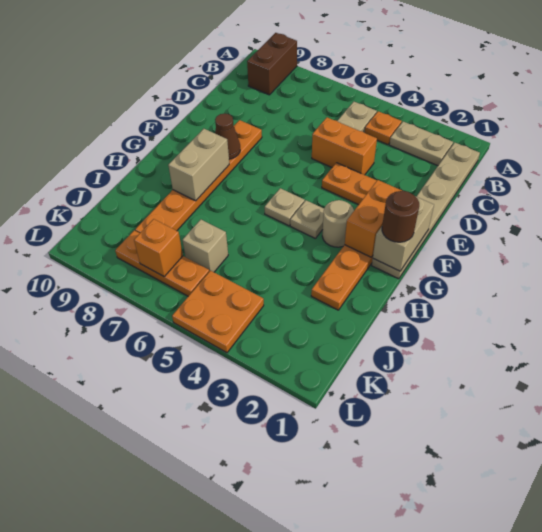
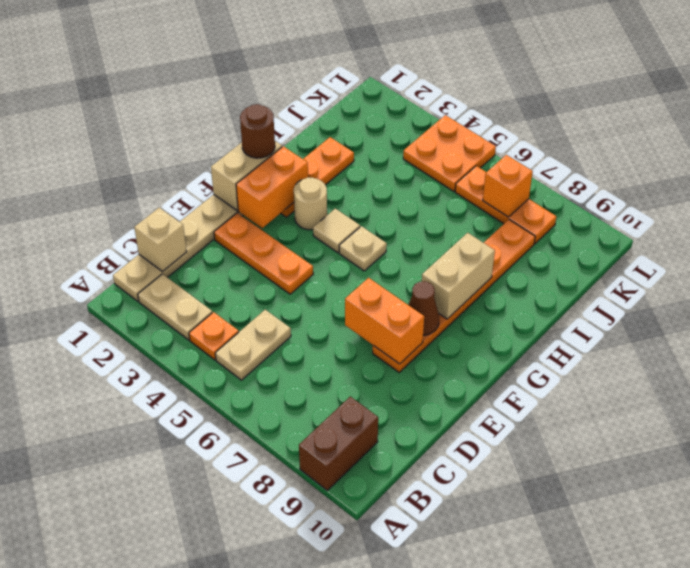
orange brick D4:D5 level 1 -> orange brick E7:E8 level 2
tan plate G4 level 1 -> tan tile G4 level 1
tan brick J6 level 1 -> tan brick C1 level 2

